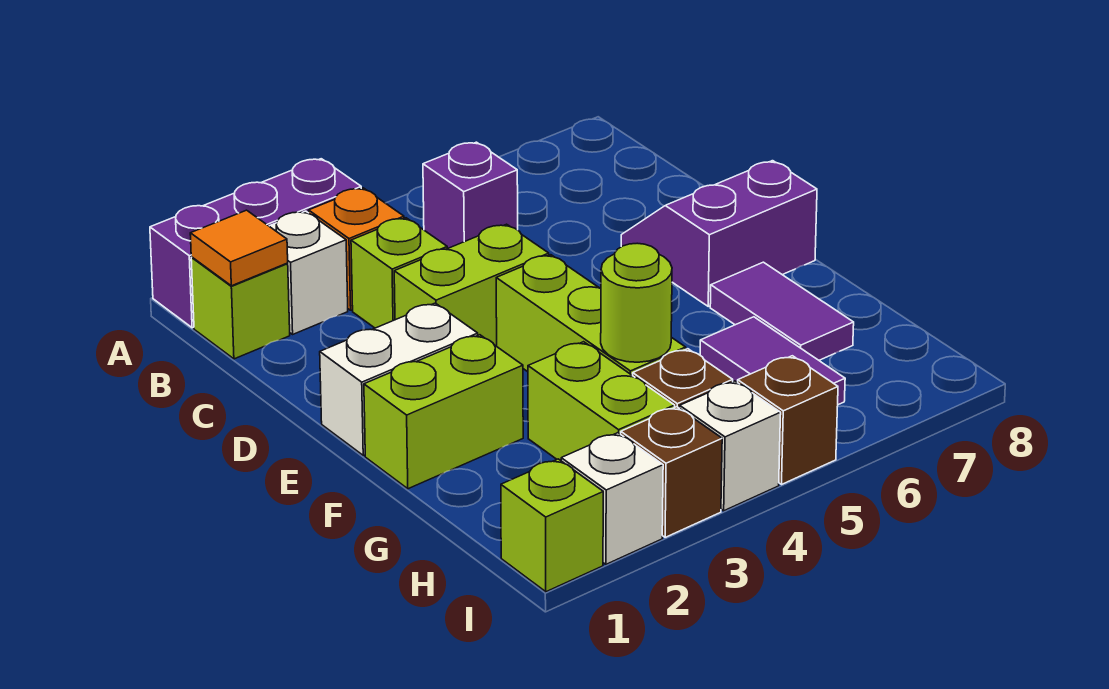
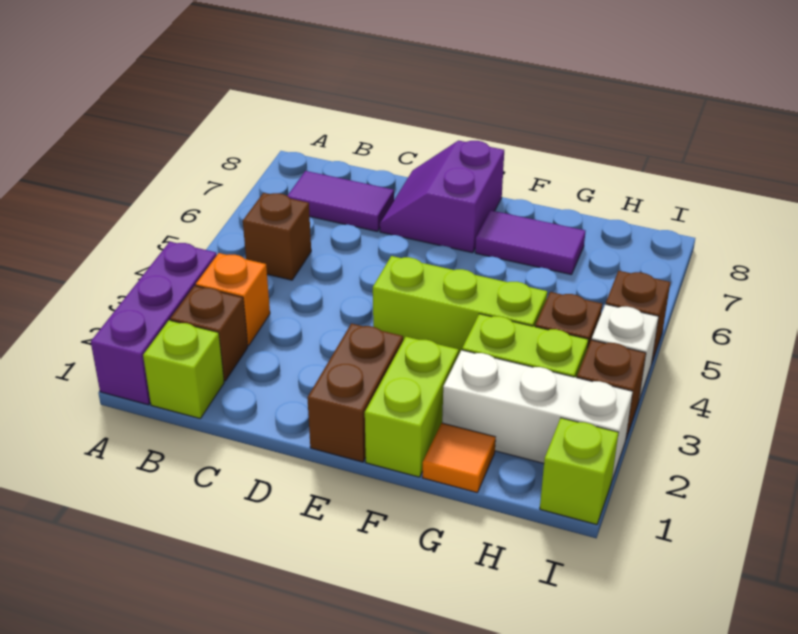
orange tile B1 level 2 -> orange tile G1 level 1
white brick B2 level 1 -> brown brick B2 level 1
purple brick B5 level 1 -> brown brick B5 level 1
lime brick C3 level 1 -> none
lime brick D3:D4 level 1 -> none
white brick E1:E2 level 1 -> brown brick E1:E2 level 1
lime round brick G4 level 2 -> none
purple tile G6:H6 level 1 -> purple tile B7:C7 level 1
white brick I2 level 1 -> white brick G2:I2 level 1

